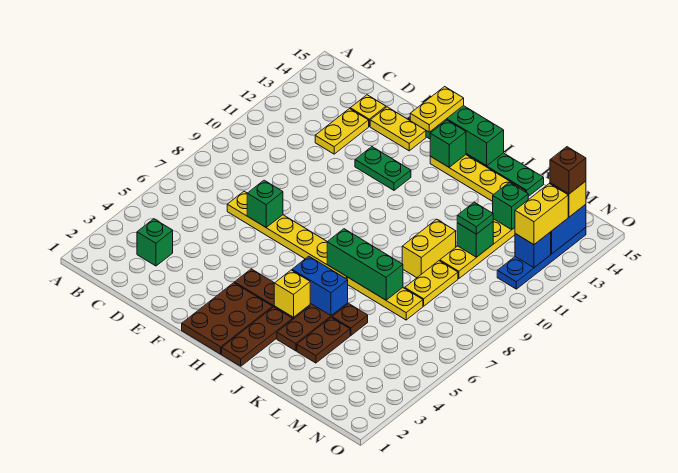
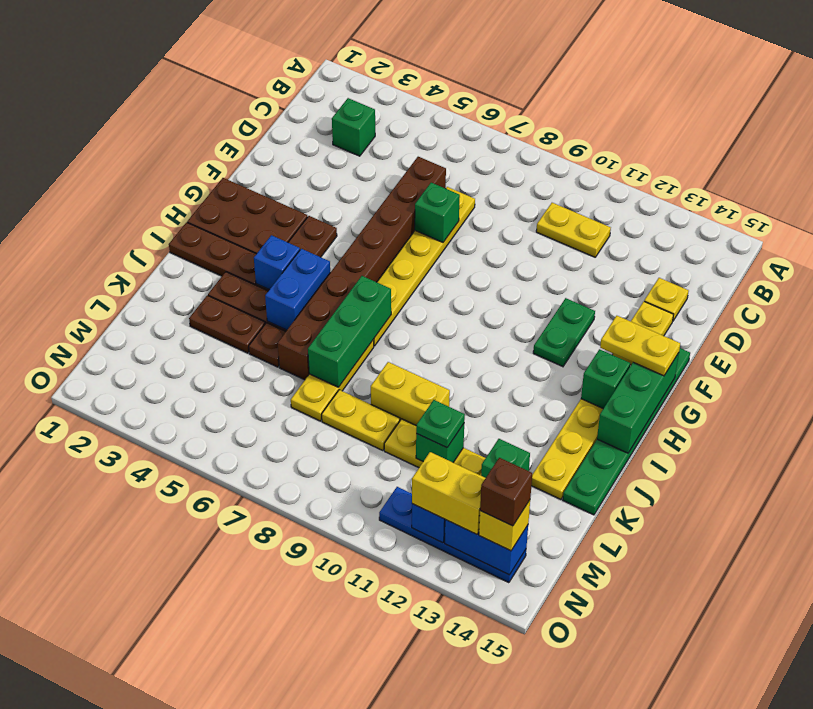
none -> brown brick D6:K6 level 1
yellow plate D12:D13 level 1 -> yellow plate C10:C11 level 1
yellow brick I4 level 2 -> blue brick I4 level 2

